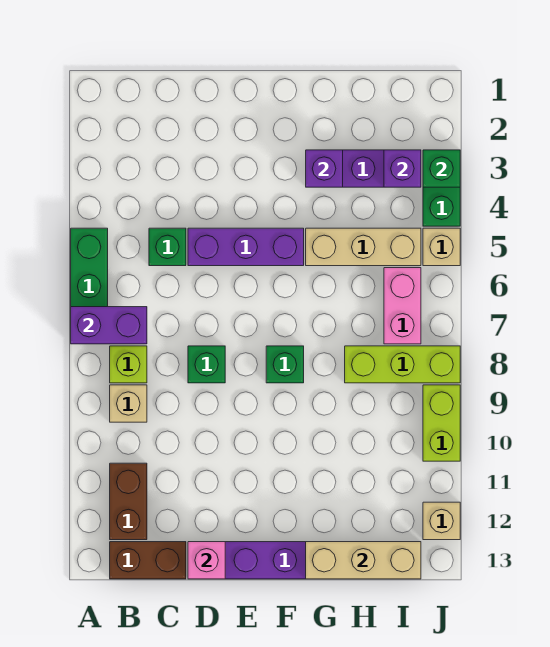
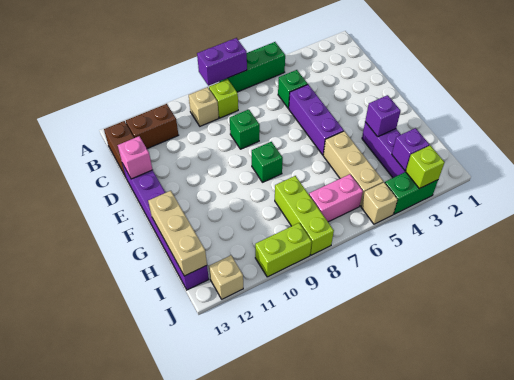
purple brick A7:B7 level 2 -> purple brick A7:A8 level 2
green brick J3 level 2 -> lime brick J3 level 2

